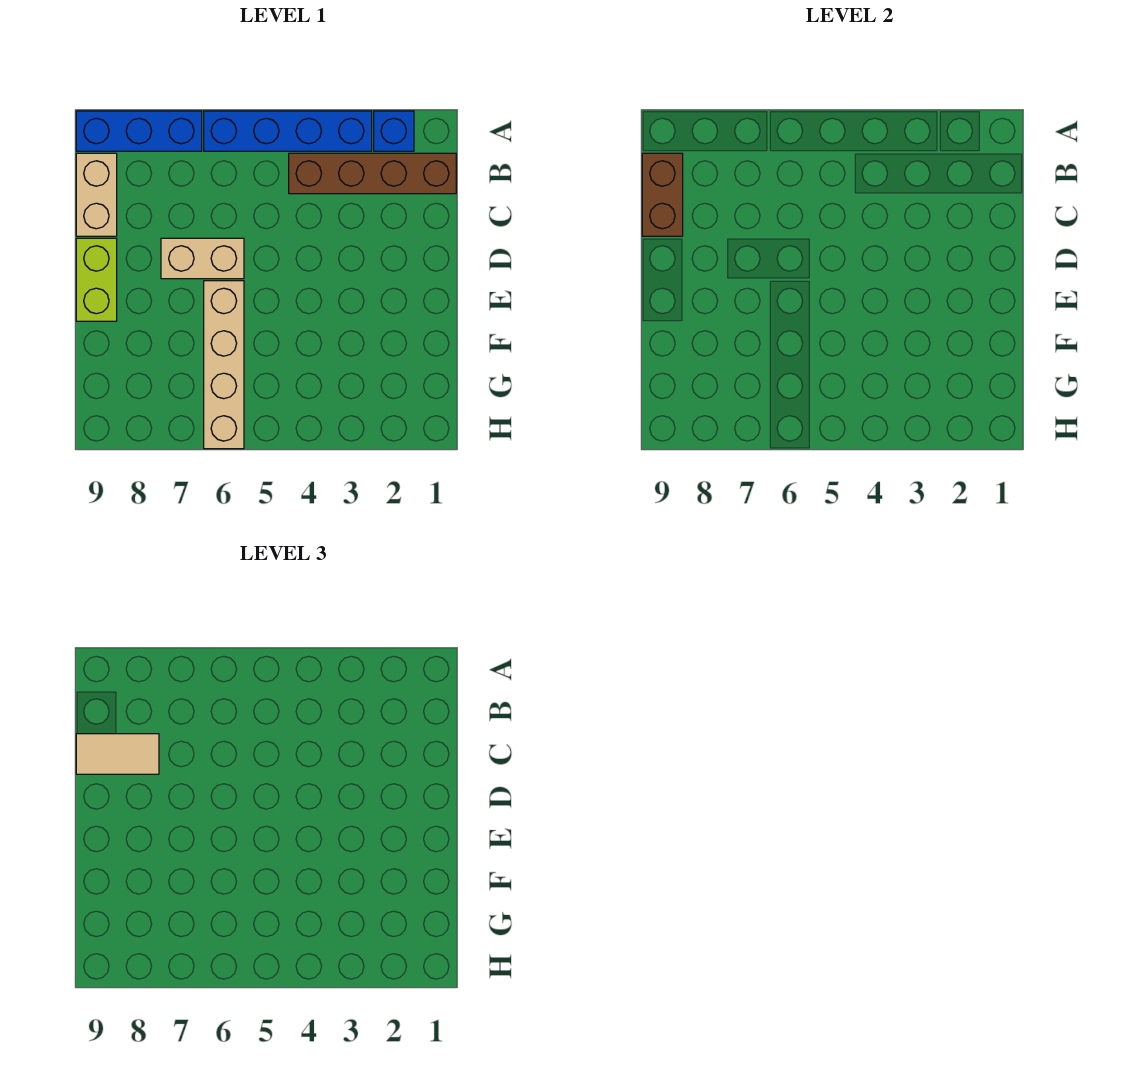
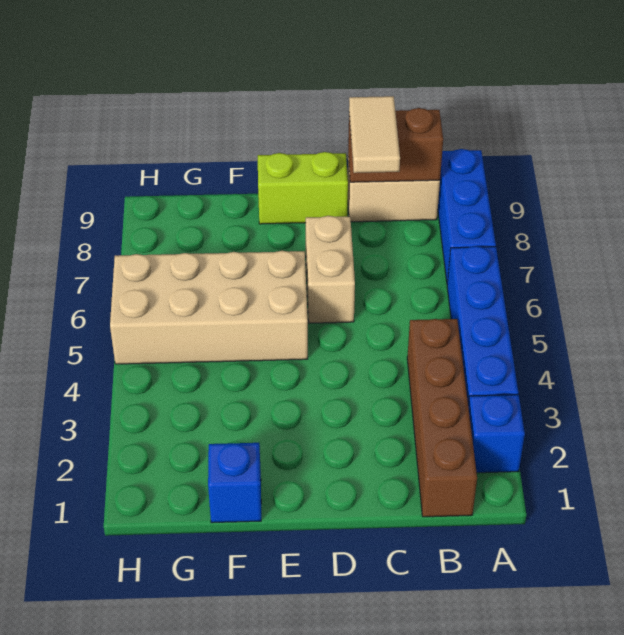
tan brick E6:H6 level 1 -> tan brick E5:H6 level 1
none -> blue brick F1 level 1

